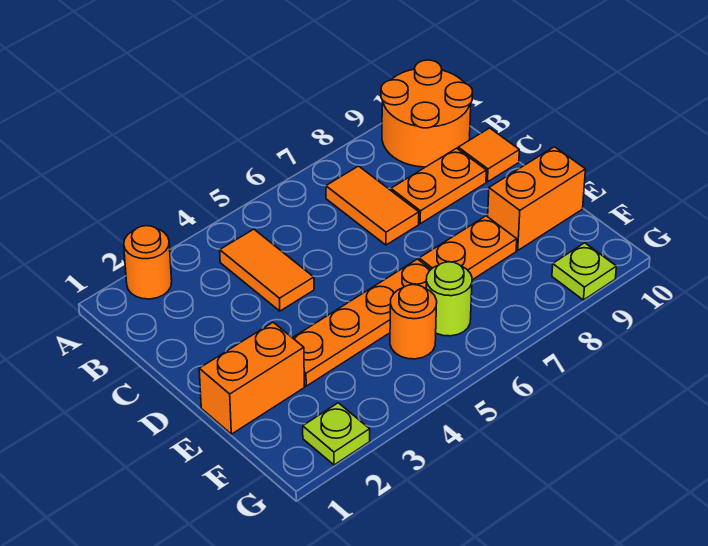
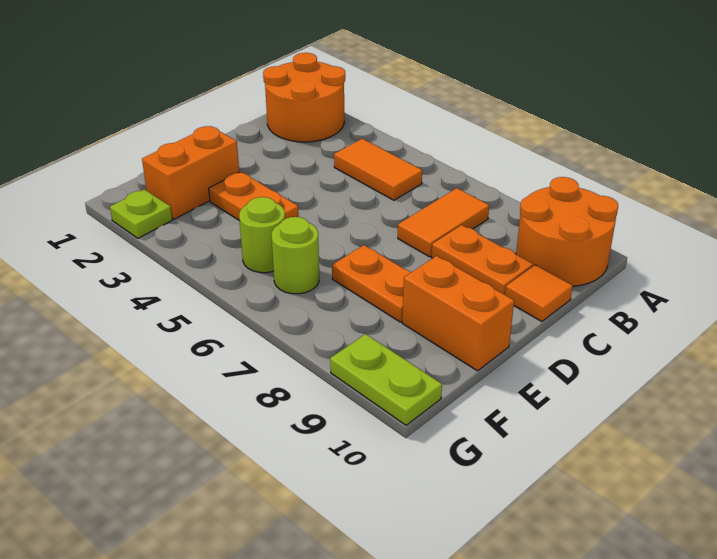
orange round brick A2 level 1 -> orange round brick A1:B2 level 1
orange tile B4:C4 level 1 -> orange tile B4:B5 level 1
orange brick E1:E2 level 1 -> orange brick E2:F2 level 1
orange plate E3:E6 level 1 -> orange plate E3:E4 level 1
orange round brick F5 level 1 -> lime round brick F5 level 1
lime plate G9 level 1 -> lime plate G9:G10 level 1

